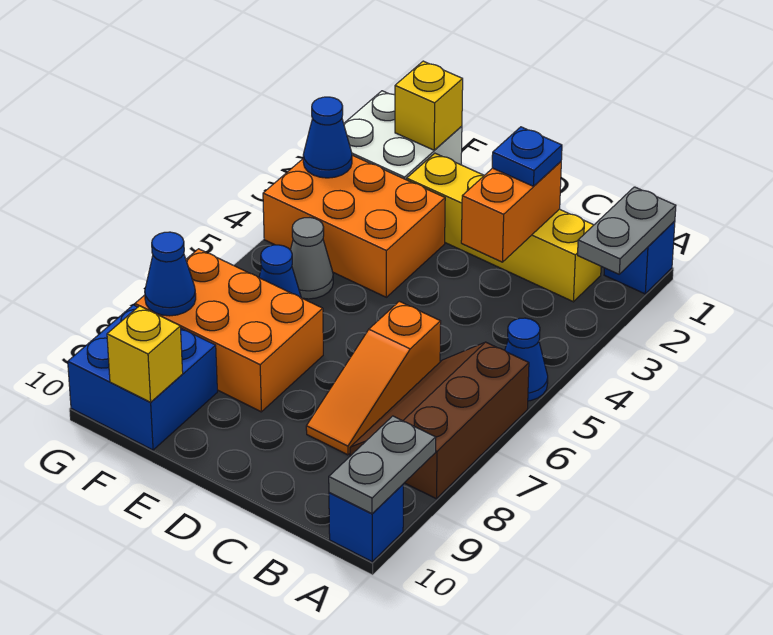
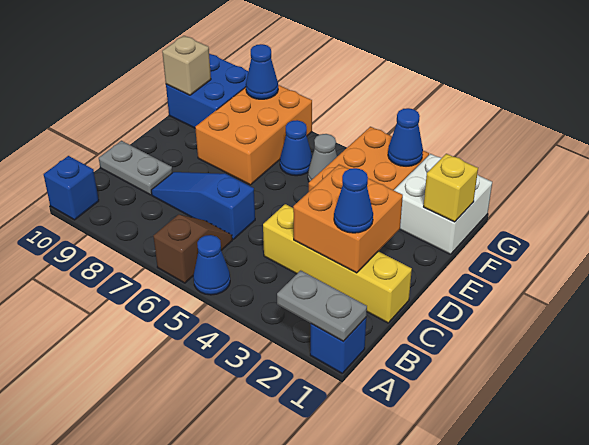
brown slope A6:B8 level 1 top A -> brown slope A6:B6 level 1 top A
grey plate A9:A10 level 2 -> grey plate C9:C10 level 1
yellow brick B2:E2 level 1 -> yellow brick C1:C4 level 1
orange brick C2:C3 level 2 -> orange brick C2:D3 level 2
blue plate C2 level 3 -> blue cone C2 level 3
orange slope C6:C8 level 1 top 6 -> blue slope C6:C8 level 1 top 6
yellow brick F10 level 2 -> tan brick F10 level 2

